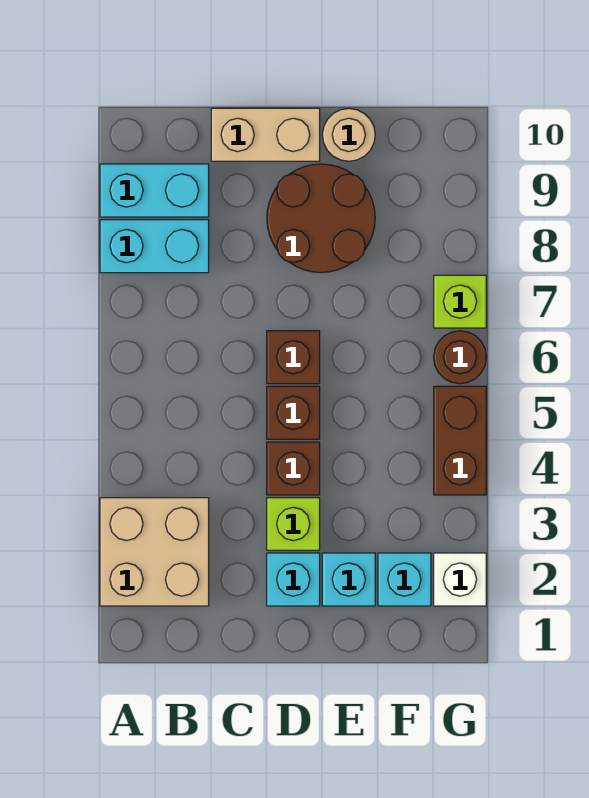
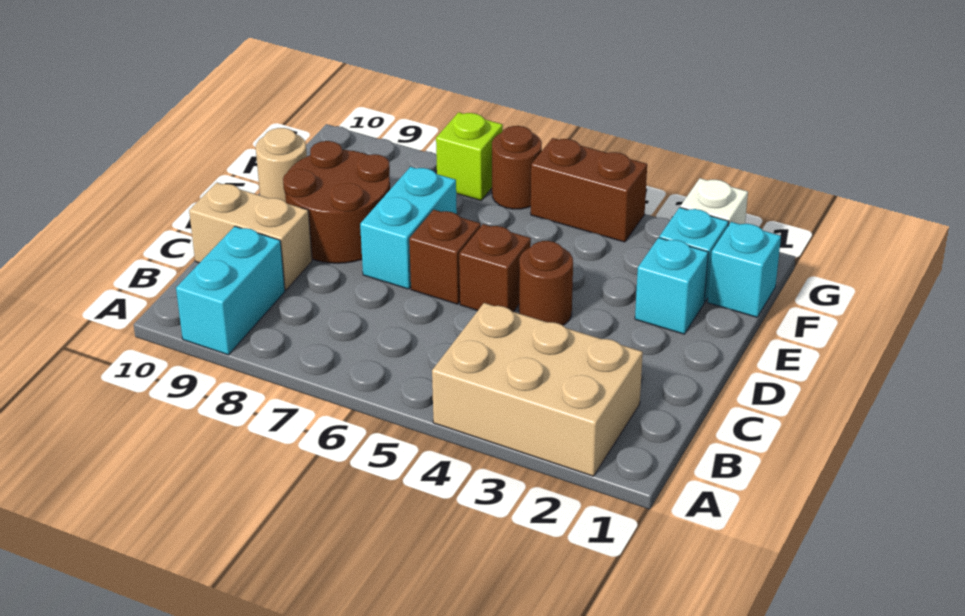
tan brick A2:B3 level 1 -> tan brick A2:B4 level 1
cyan brick A8:B8 level 1 -> cyan brick D7:E7 level 1
tan brick C10:D10 level 1 -> tan brick C9:C10 level 1
cyan brick D2 level 1 -> cyan brick F1 level 1
lime brick D3 level 1 -> none
brown brick D4 level 1 -> brown round brick D4 level 1

